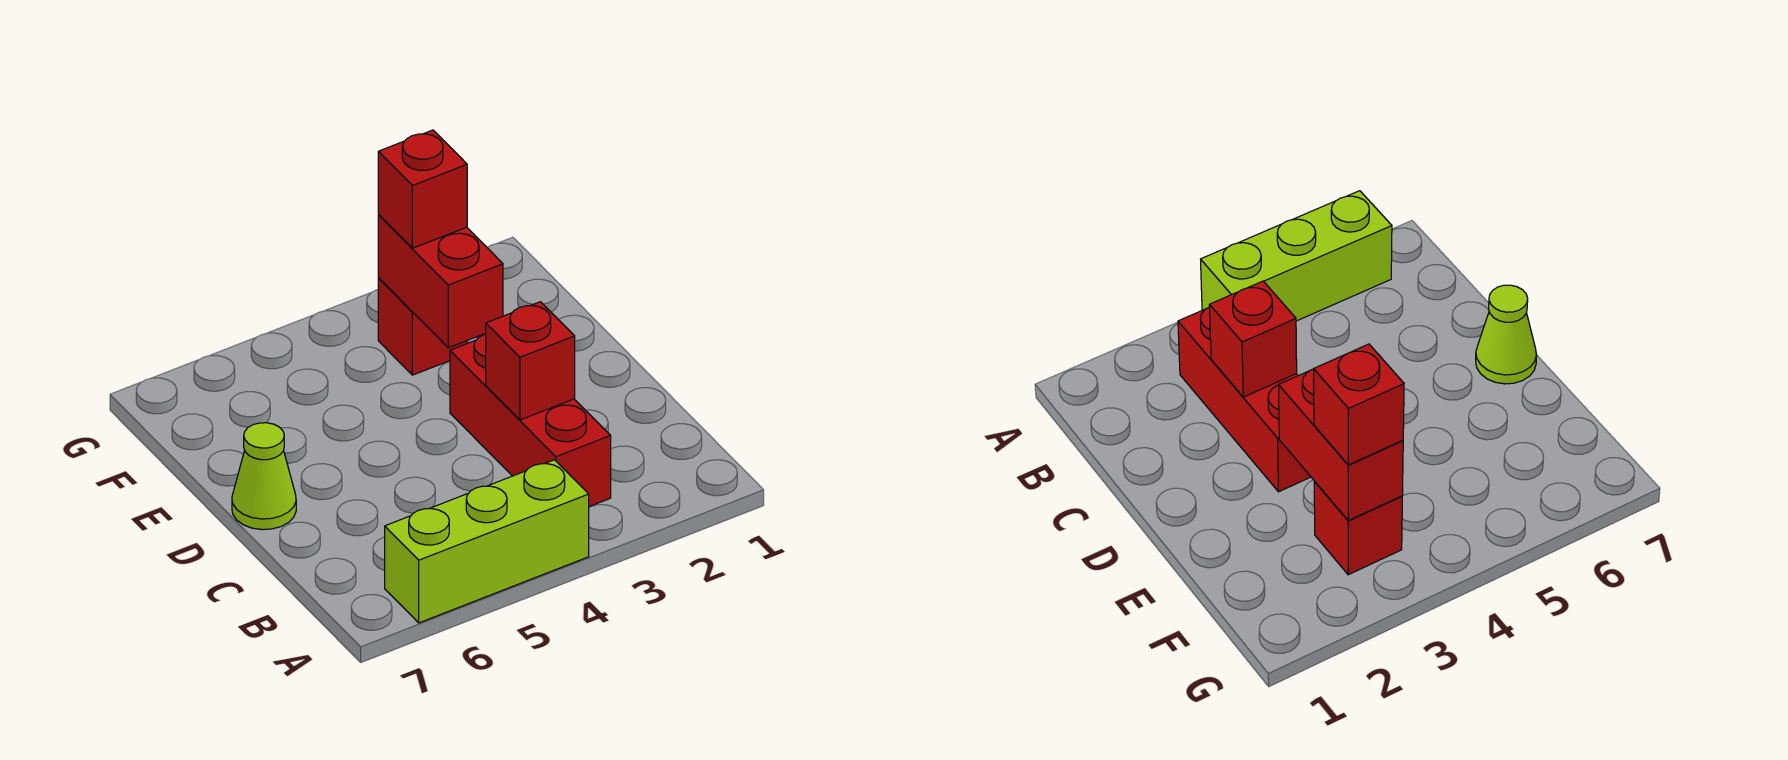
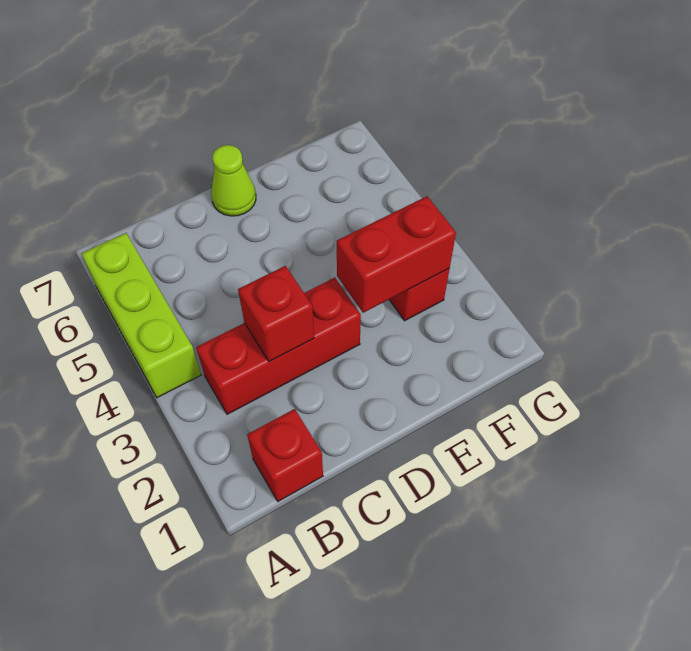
red brick F3 level 3 -> red brick B1 level 1

